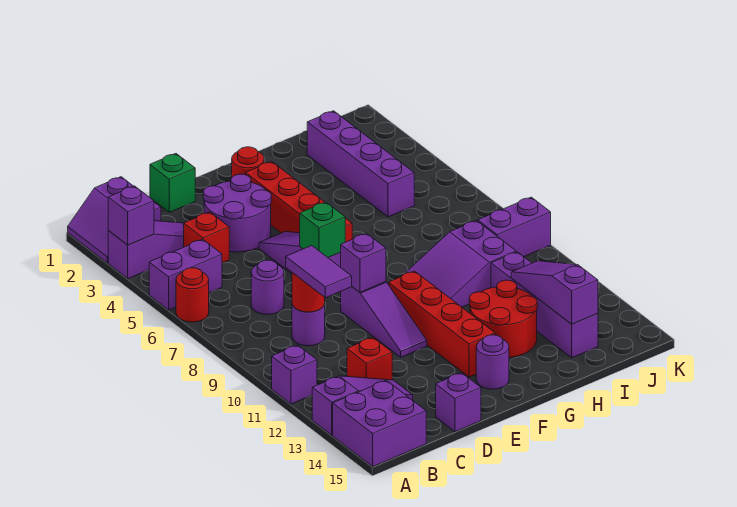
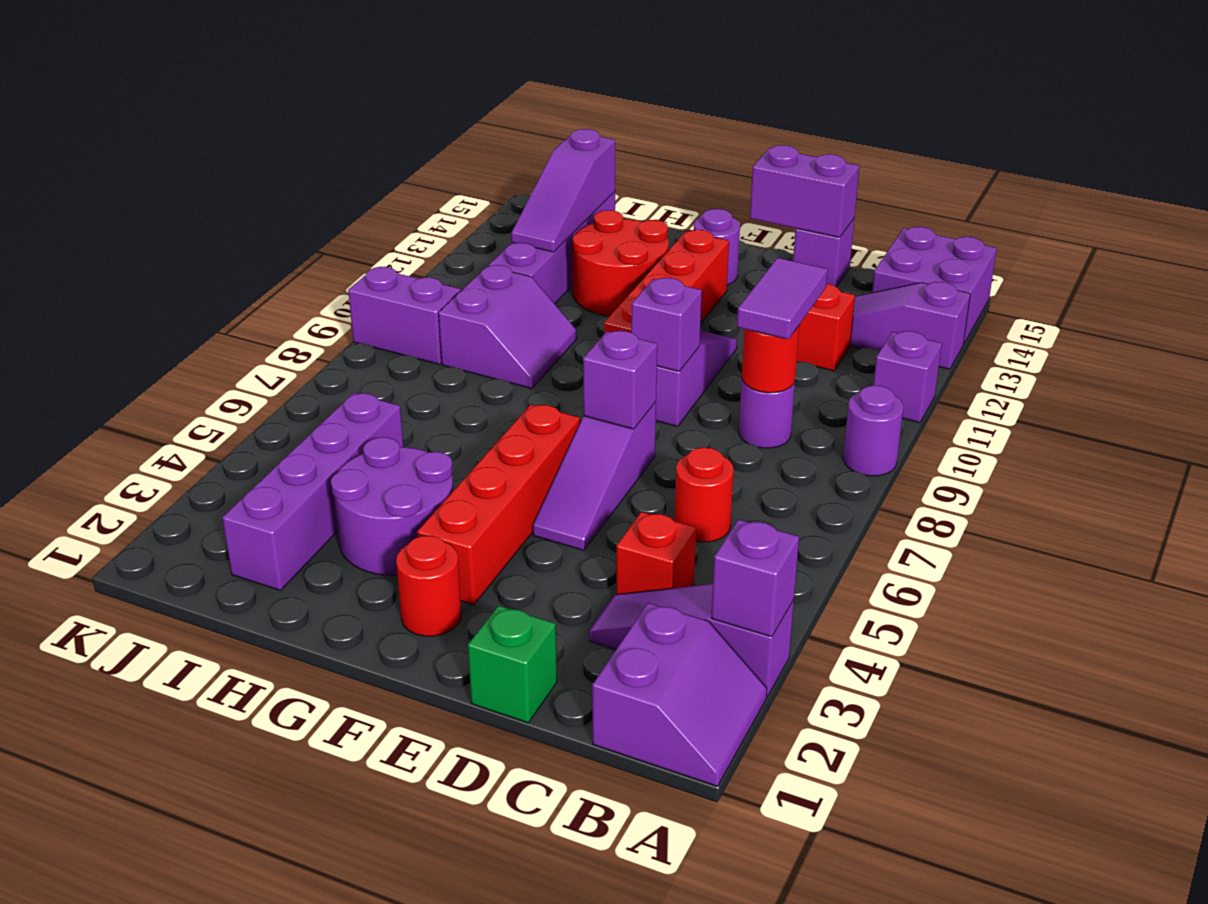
purple brick A5:B5 level 1 -> purple brick D15:E15 level 2
red round brick A6 level 1 -> red round brick C6 level 1
purple round brick C7 level 1 -> purple round brick A9 level 1
purple round brick D3:E4 level 1 -> purple round brick G3:H4 level 1
green brick E7 level 2 -> purple brick E7 level 2
purple slope G9:I10 level 1 top I -> purple slope H9:I10 level 1 top I

